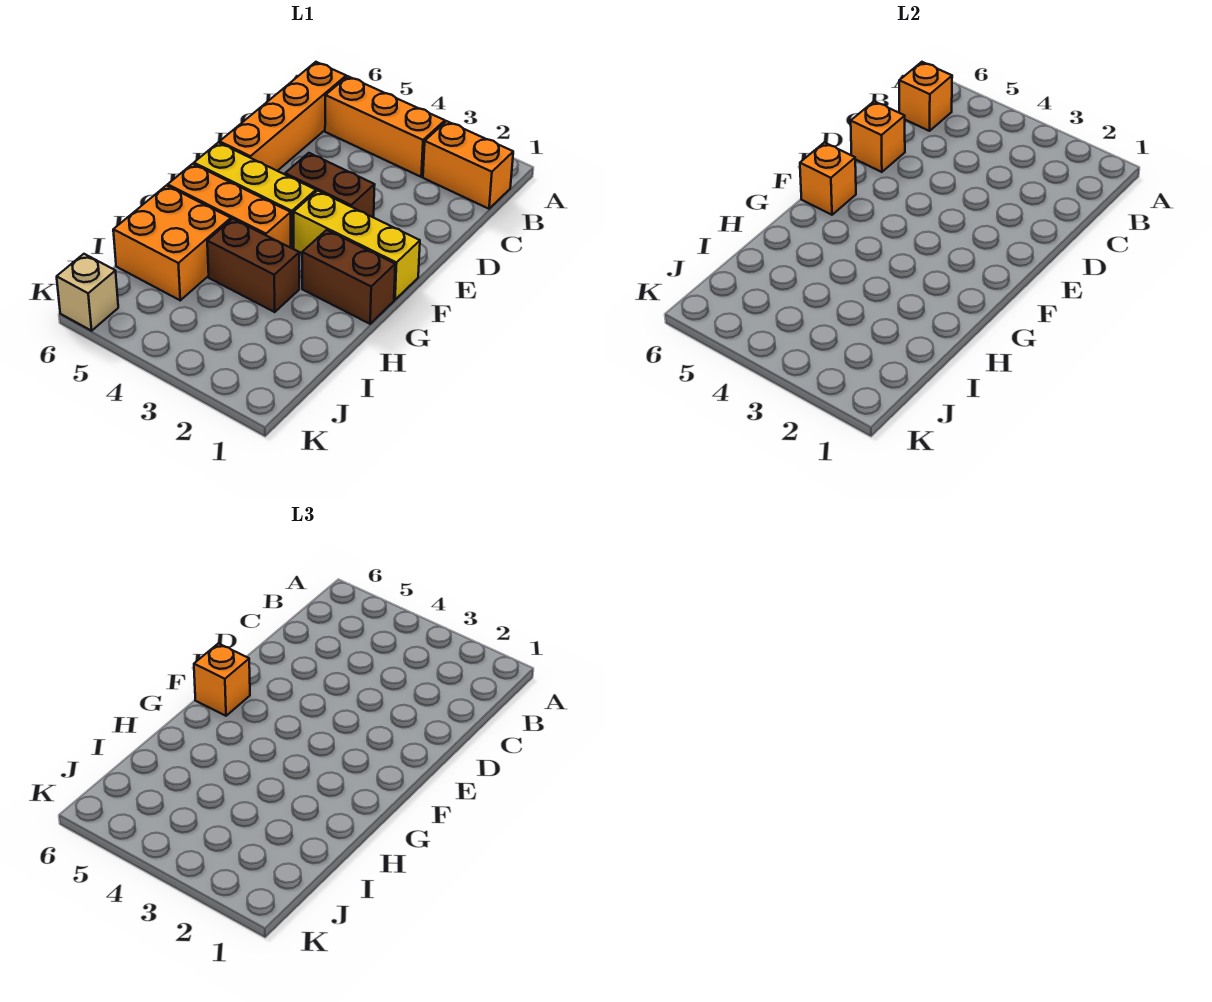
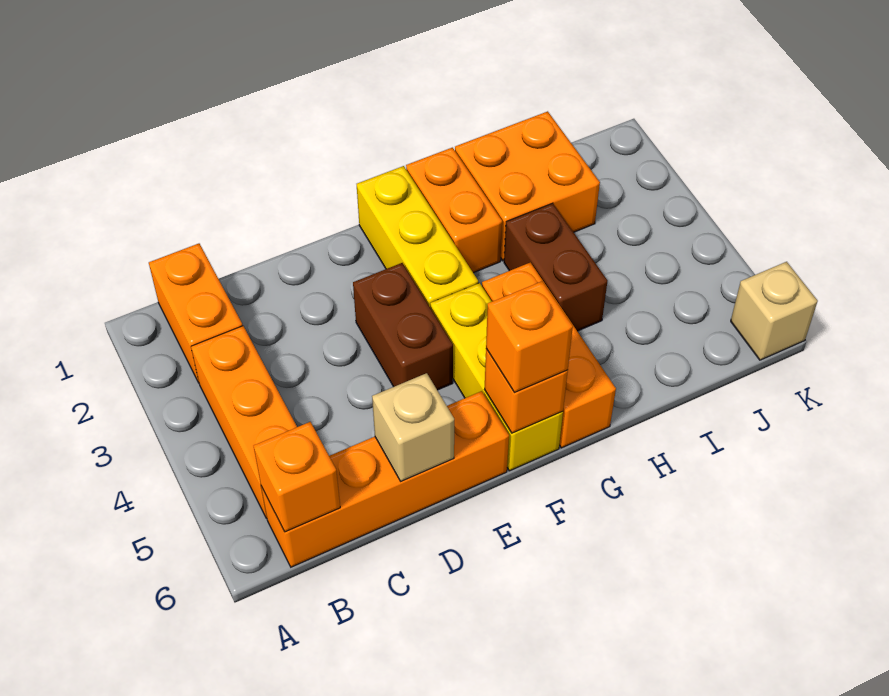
orange brick D6 level 2 -> tan brick D6 level 2
brown brick G1:G2 level 1 -> orange brick G1:G2 level 1
orange brick H5:I6 level 1 -> orange brick H1:I2 level 1

